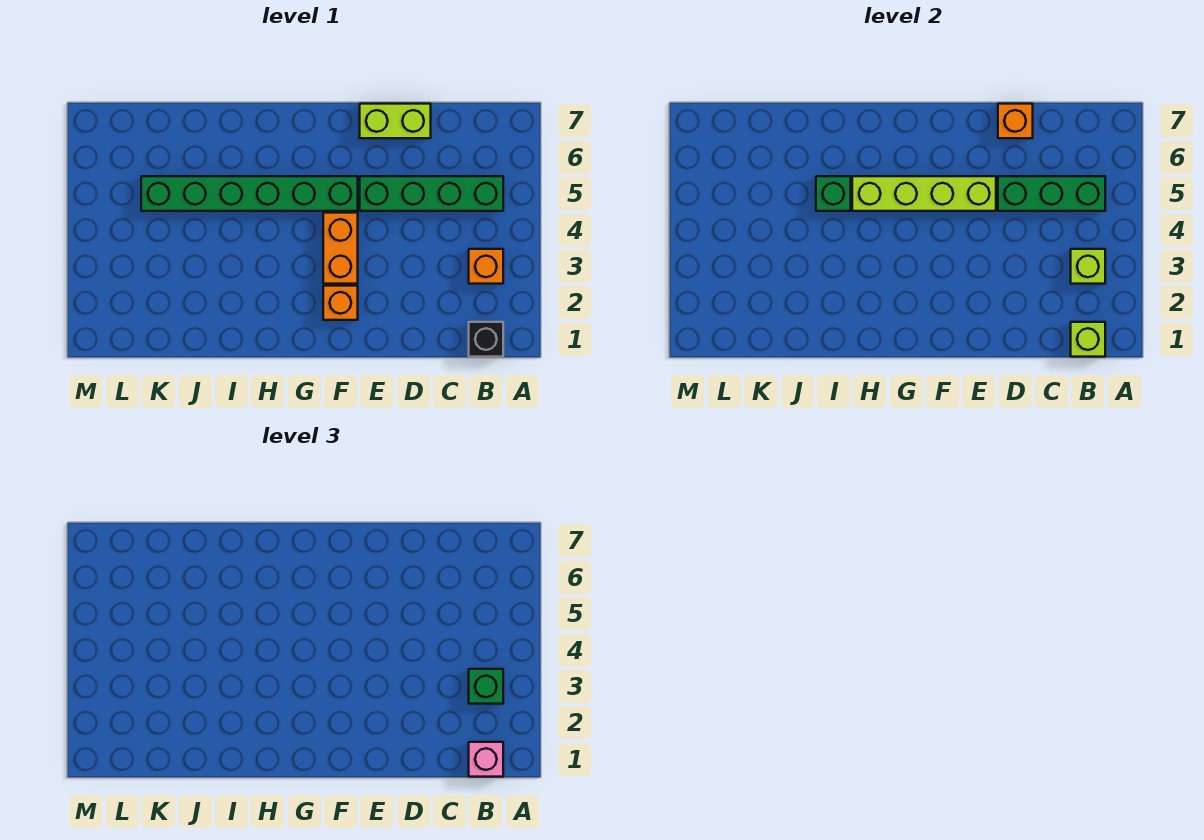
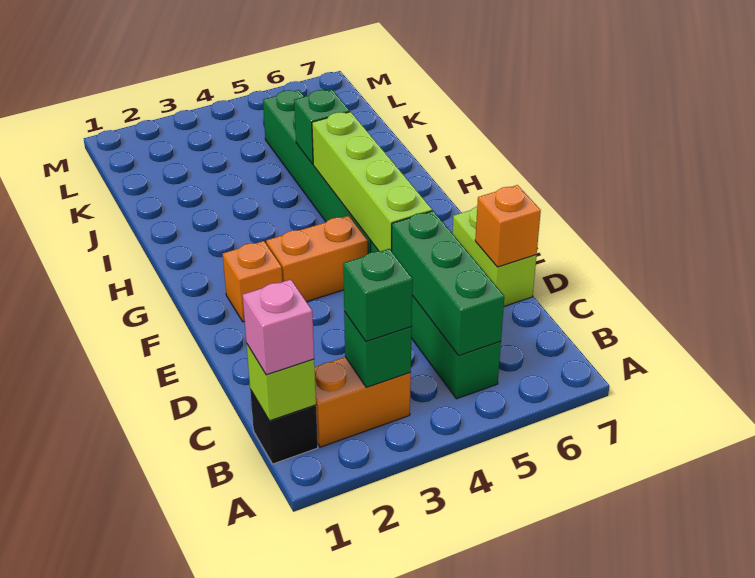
orange brick B3 level 1 -> orange brick B2:B3 level 1
lime brick B3 level 2 -> green brick B3 level 2

